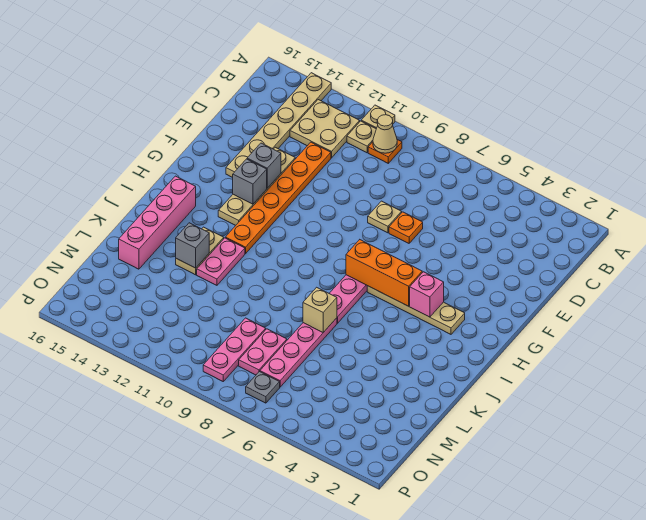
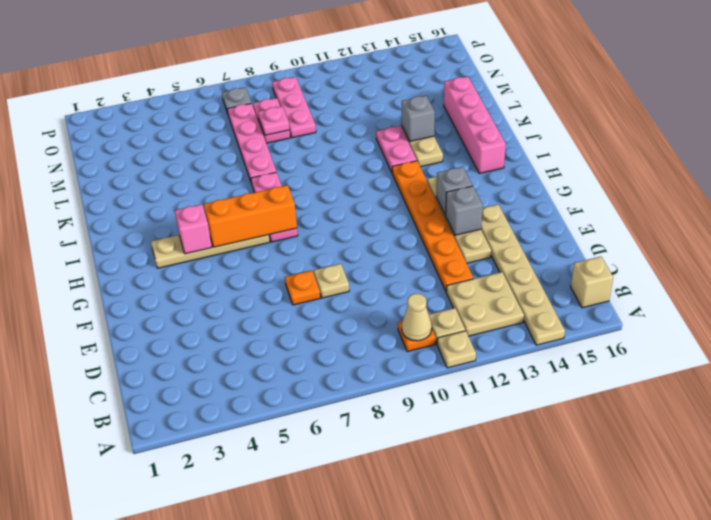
tan brick K7 level 2 -> tan brick B16 level 1
none -> pink plate M8 level 2

